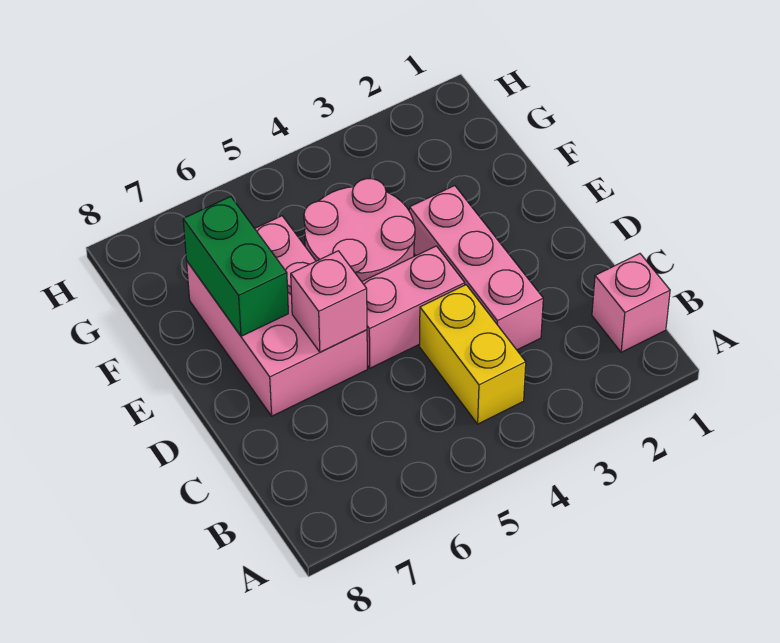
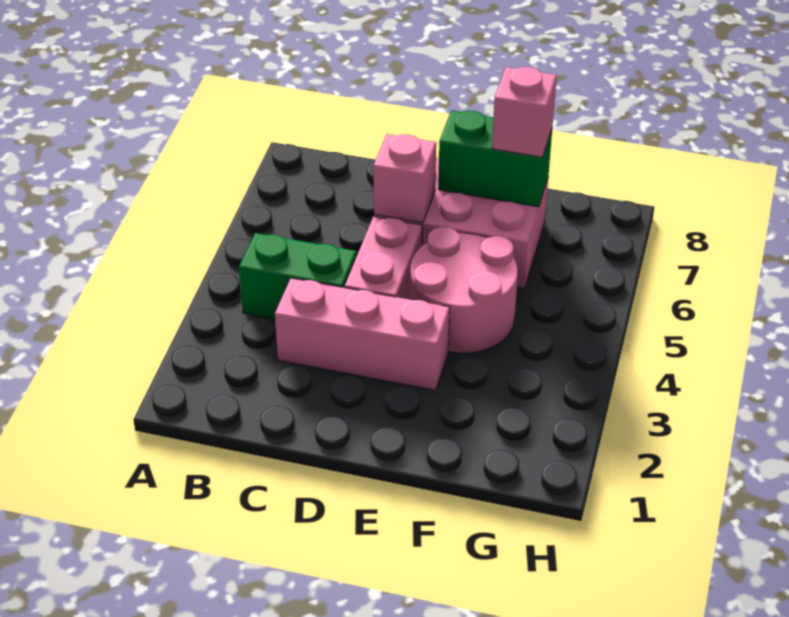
pink brick B1 level 1 -> pink brick F7 level 3
yellow brick B4:C4 level 1 -> green brick B4:C4 level 1

